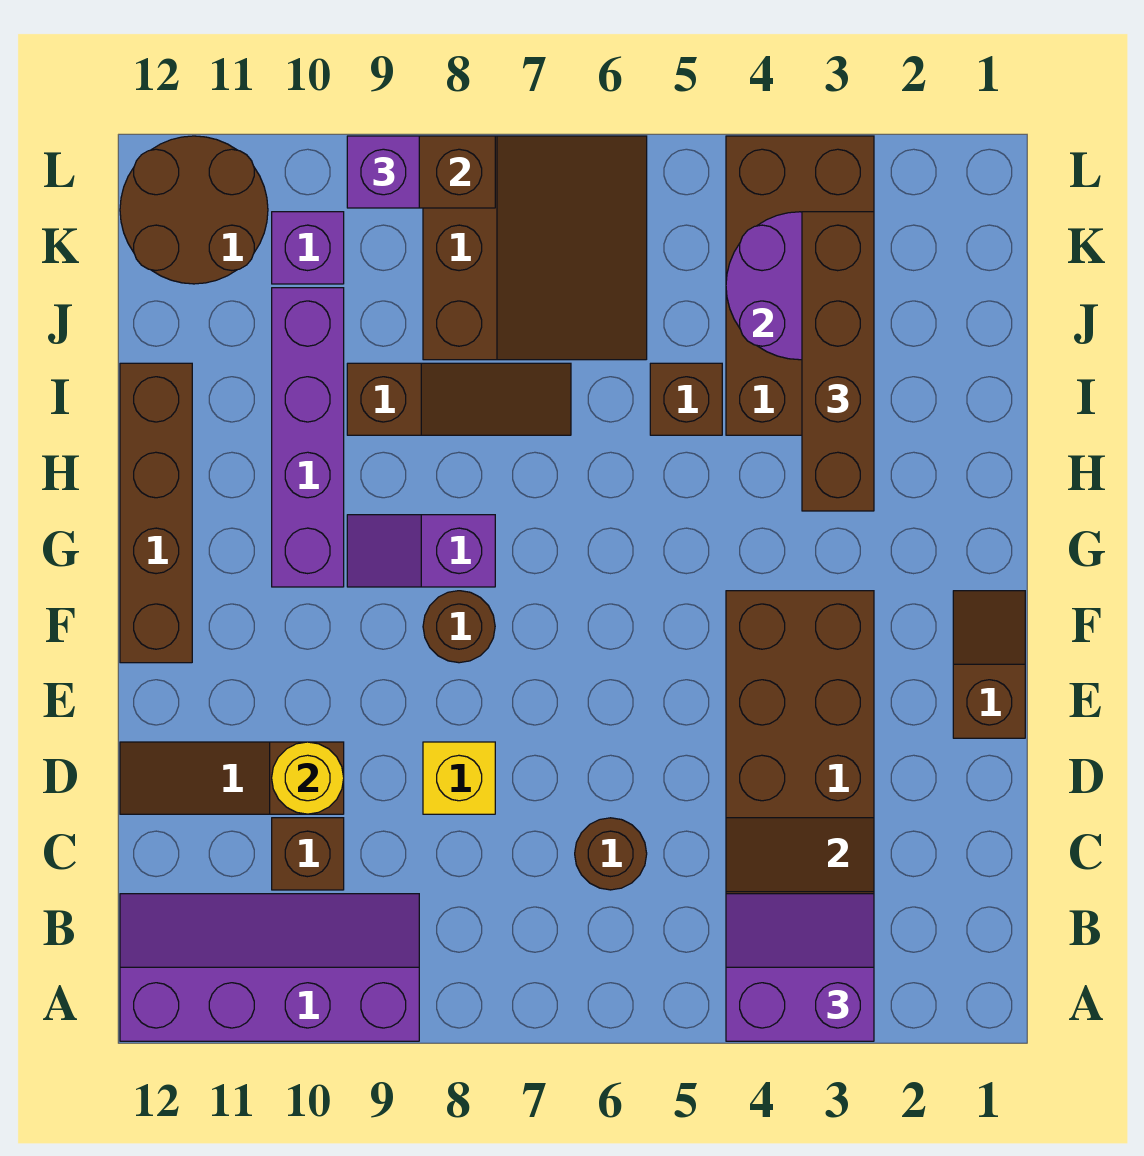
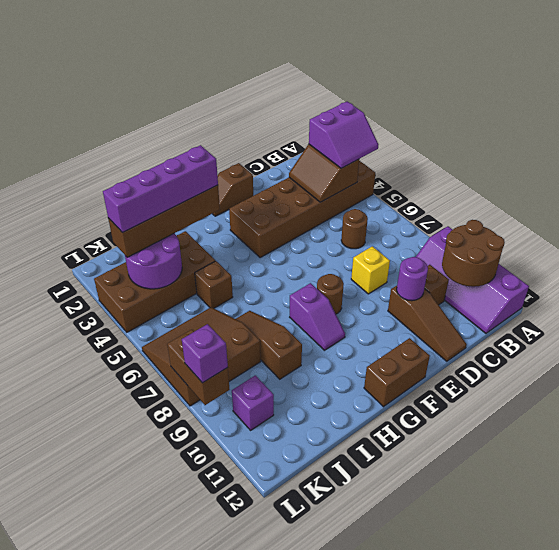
purple slope A3:B4 level 3 top A -> purple slope A3:B4 level 3 top 3
yellow round brick D10 level 2 -> purple round brick D10 level 2
brown brick F12:I12 level 1 -> brown brick F12:G12 level 1
purple brick G10:J10 level 1 -> purple brick H3:K3 level 4
brown round brick K11:L12 level 1 -> brown round brick A10:B11 level 2

